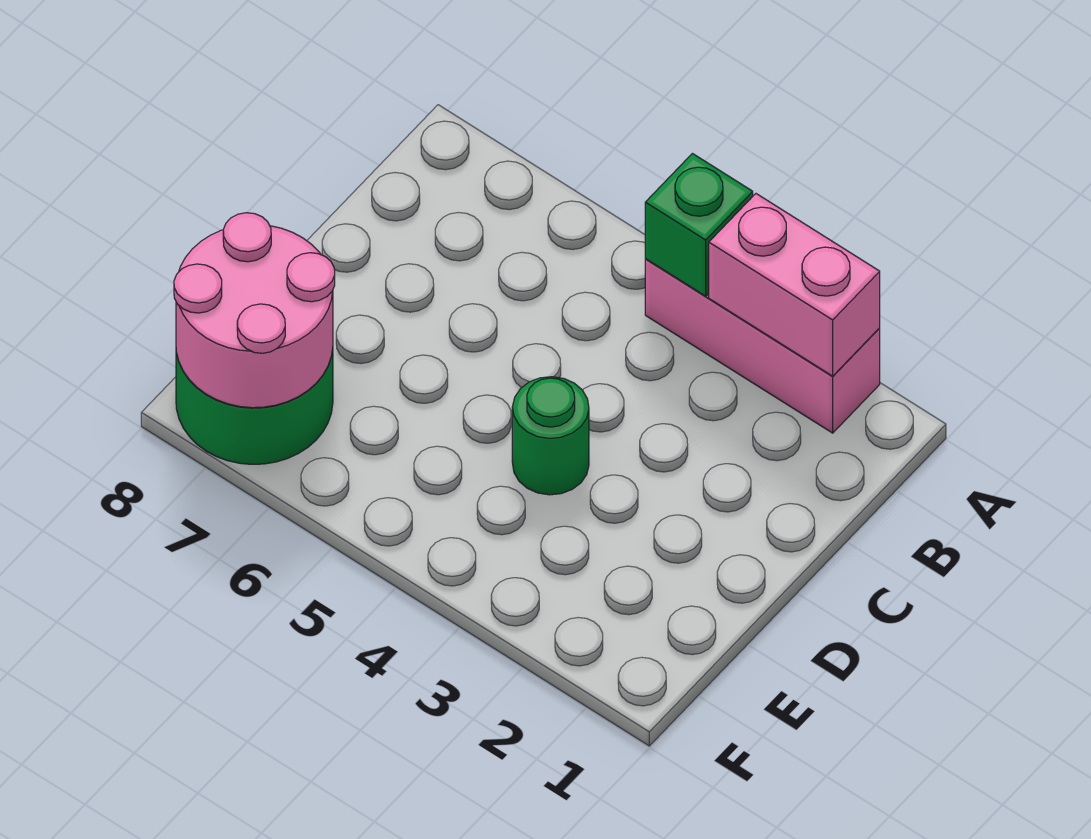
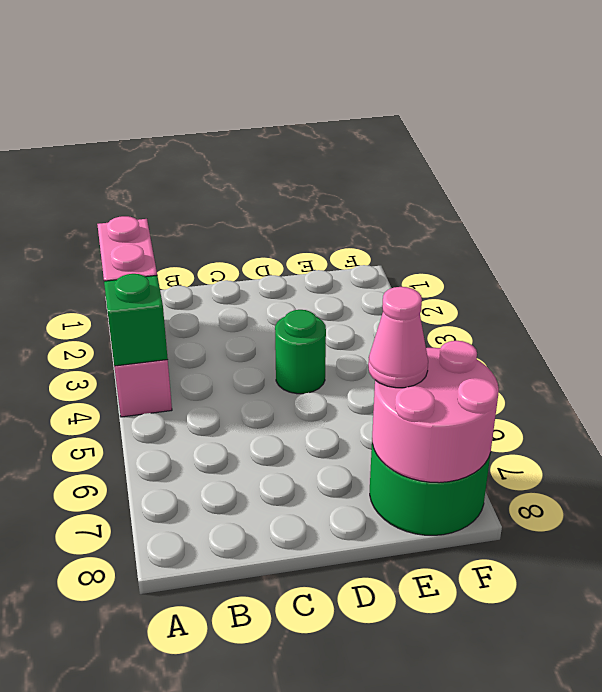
none -> pink cone E7 level 3

